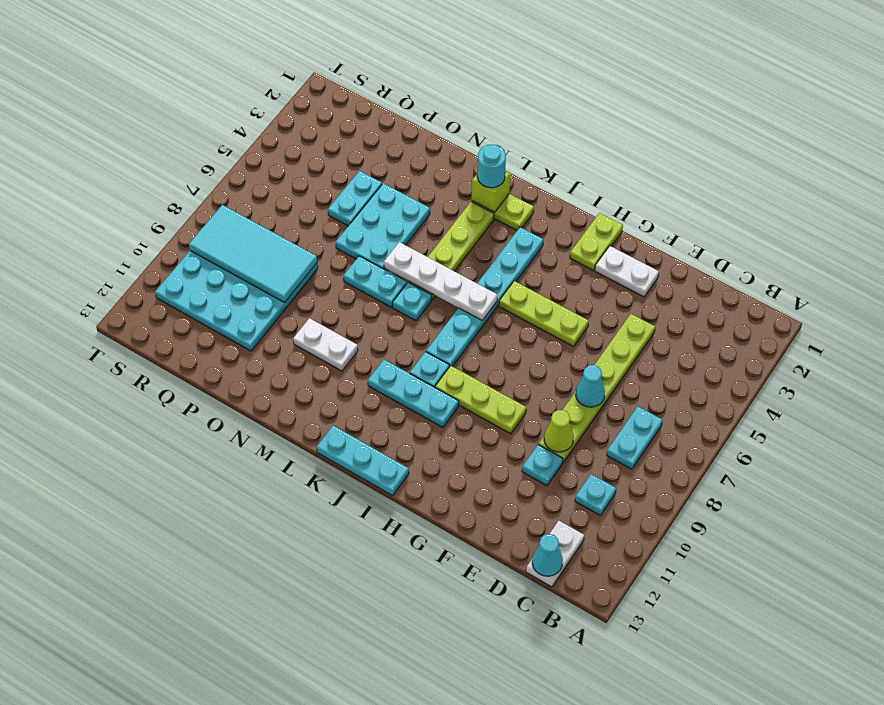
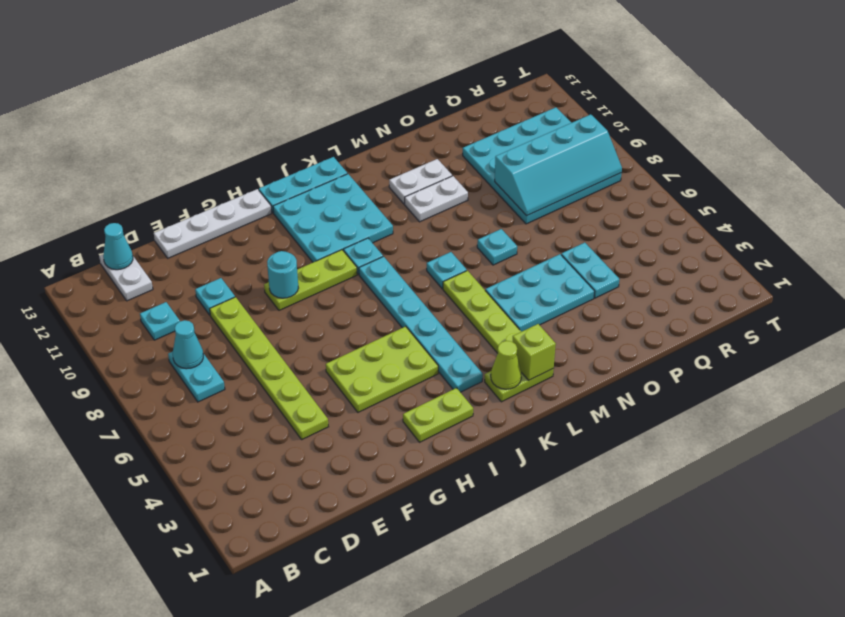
cyan cone E7 level 2 -> cyan cone C8 level 2
lime cone E9 level 2 -> lime cone K2 level 2
white plate F2:G2 level 1 -> white plate M11:N11 level 1
lime plate G5:I5 level 1 -> lime plate G4:I5 level 1
lime plate H1:H2 level 1 -> lime plate H2:I2 level 1
cyan plate I10:K10 level 1 -> cyan plate I10:K12 level 1
white plate J6:M6 level 2 -> white plate E13:H13 level 1
cyan round brick L2 level 3 -> cyan round brick G9 level 2
cyan plate M7:N7 level 1 -> cyan plate N7 level 1
cyan plate N4:O6 level 1 -> cyan plate M4:O5 level 1
cyan tile P8:S9 level 2 -> cyan slope P8:S9 level 2 top 9

